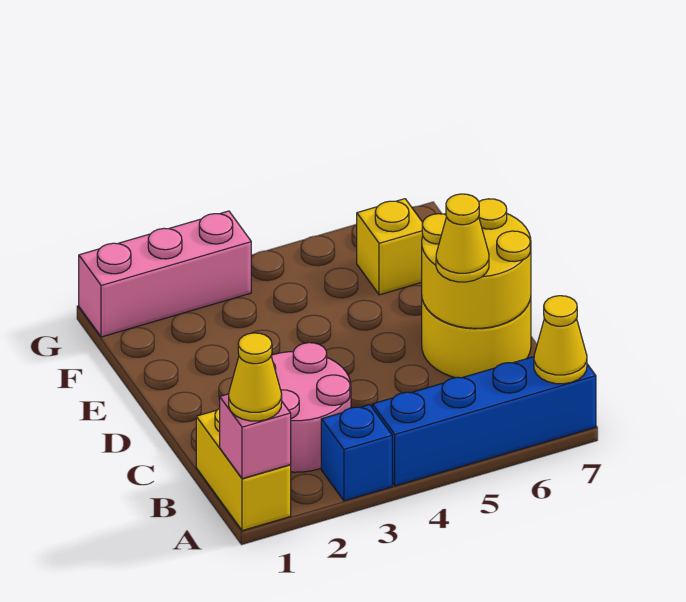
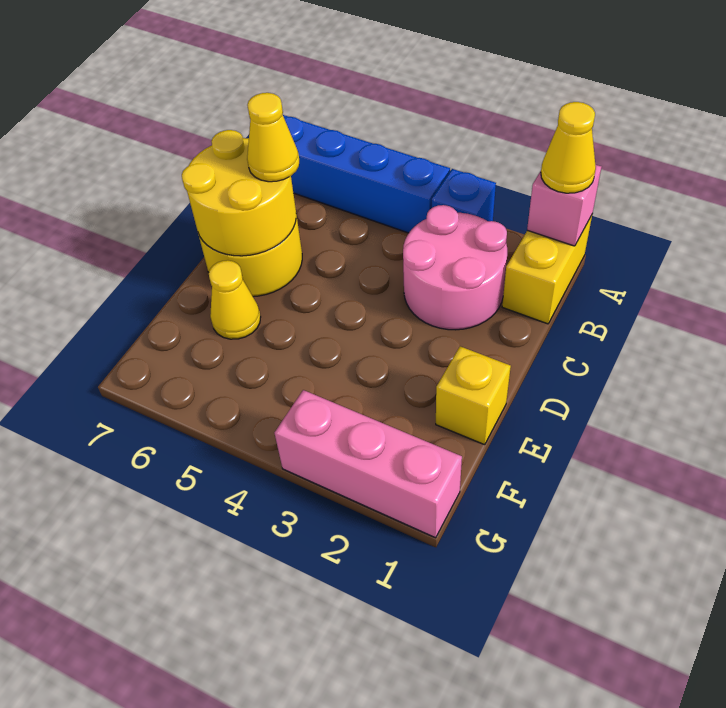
yellow cone A7 level 2 -> yellow cone E6 level 1
yellow brick F6 level 1 -> yellow brick E1 level 1

